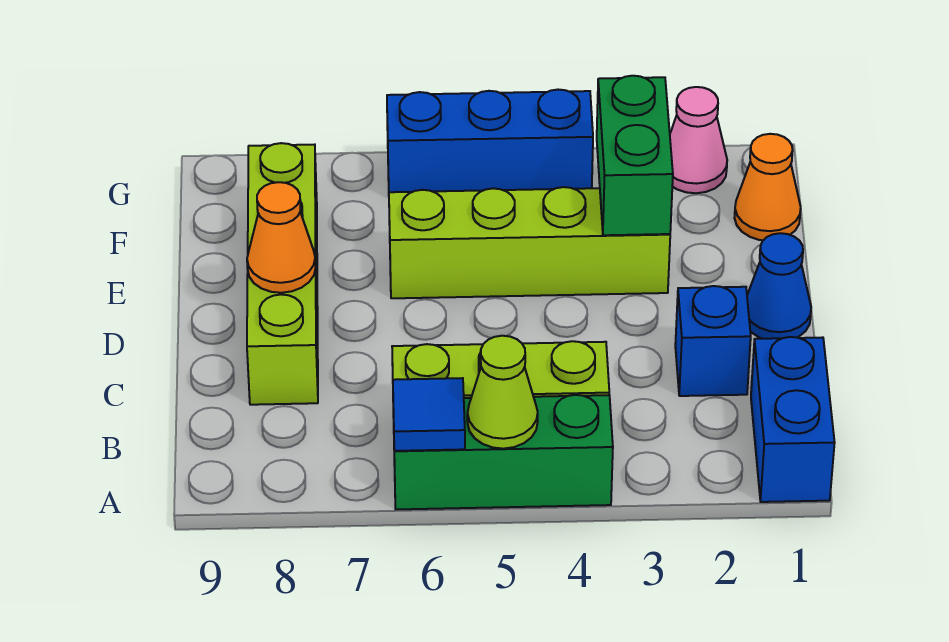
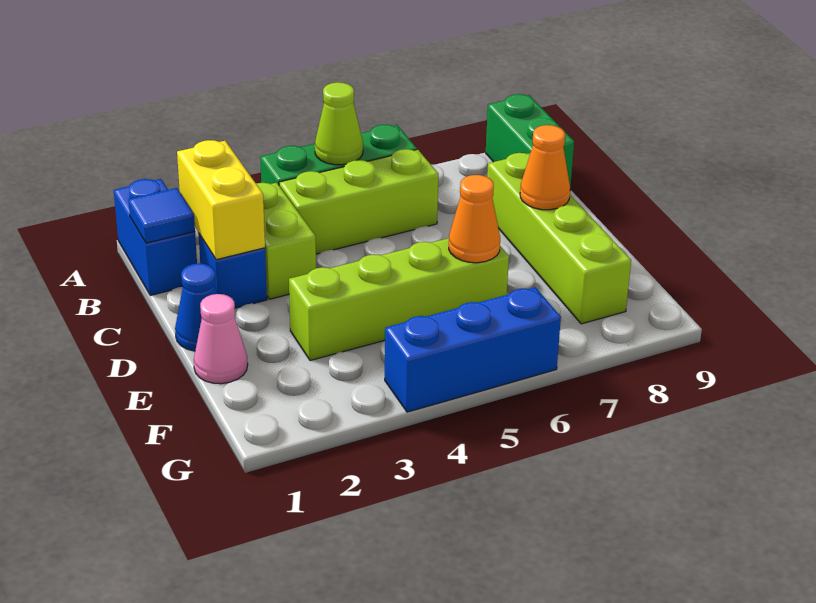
blue tile A6 level 2 -> blue tile B1 level 2
none -> yellow brick B2:C2 level 2
none -> lime brick B3:C3 level 1
green brick E3:F3 level 2 -> green brick A9:B9 level 1
orange cone F1 level 1 -> orange cone E6 level 2
pink cone G2 level 1 -> pink cone E1 level 1

